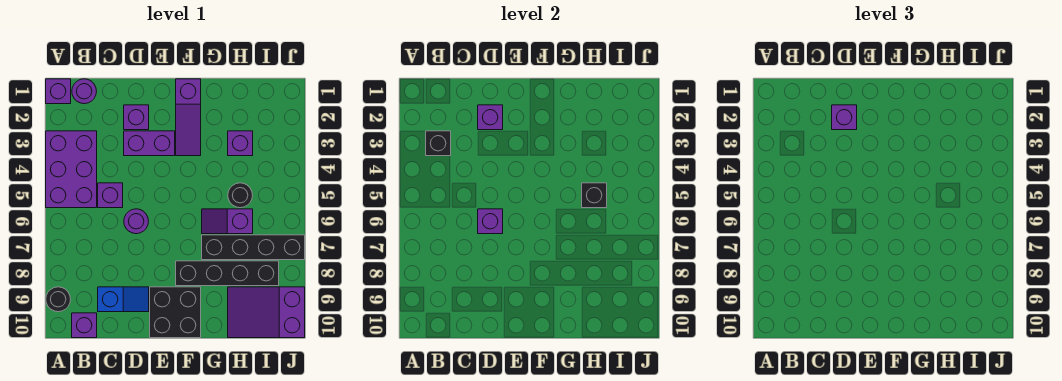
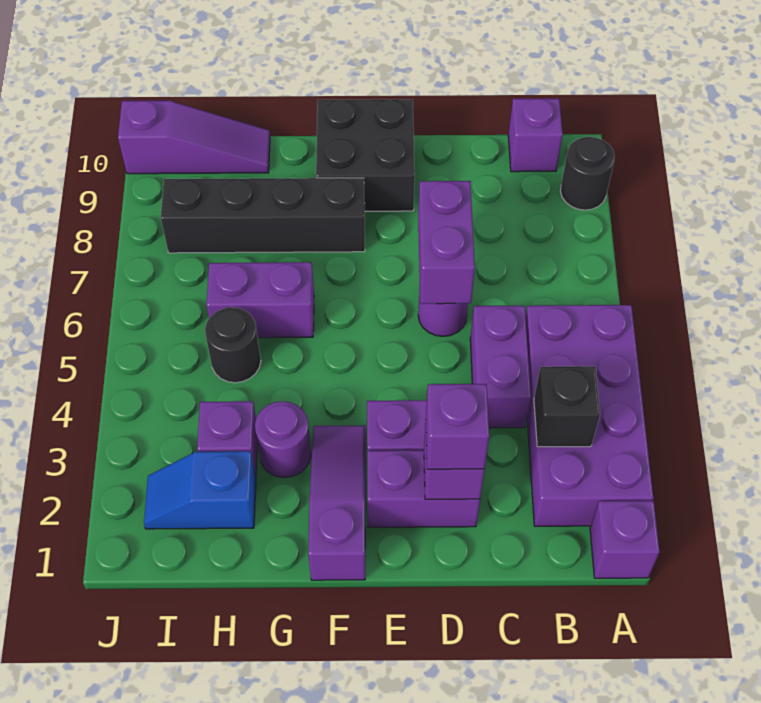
purple brick A3:B5 level 1 -> purple brick A2:B5 level 1
purple round brick B1 level 1 -> purple round brick G3 level 1
purple brick C5 level 1 -> purple brick C4:C5 level 1
blue slope C9:D9 level 1 top C -> blue slope H2:I2 level 1 top H
purple brick D2 level 1 -> purple brick D2:E2 level 1
purple brick D6 level 2 -> purple brick D6:D7 level 2
purple slope G6:H6 level 1 top H -> purple brick G6:H6 level 1
black brick G7:J7 level 1 -> none
black brick H5 level 2 -> none
purple slope H9:J10 level 1 top J -> purple slope H10:J10 level 1 top J

